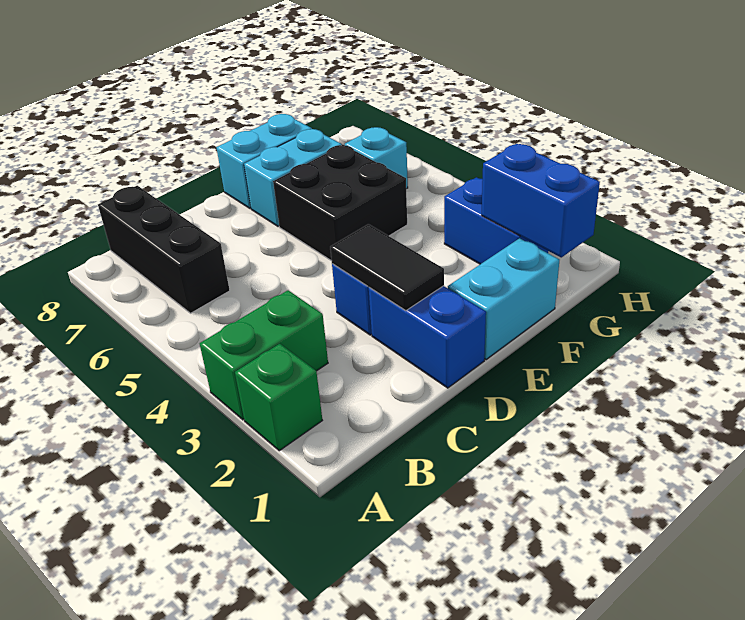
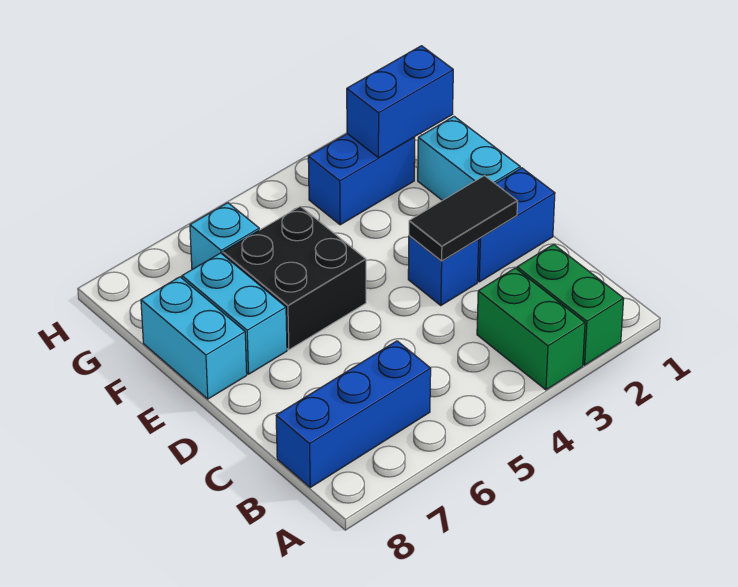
green brick A2 level 1 -> green brick A2:B2 level 1
black brick B6:B8 level 1 -> blue brick B6:B8 level 1

